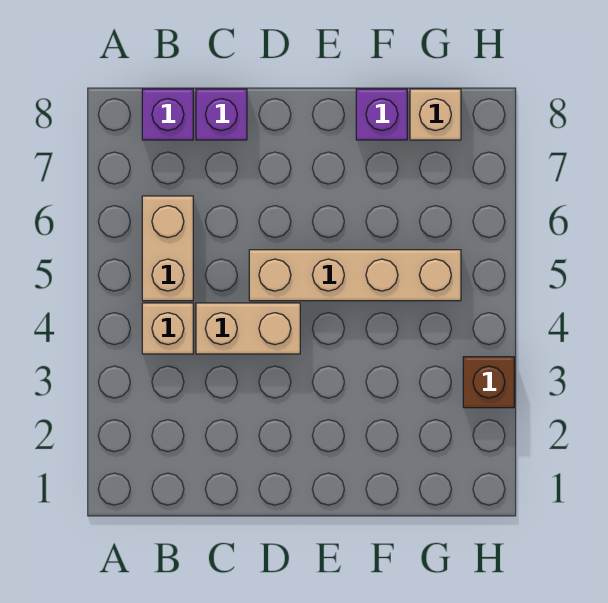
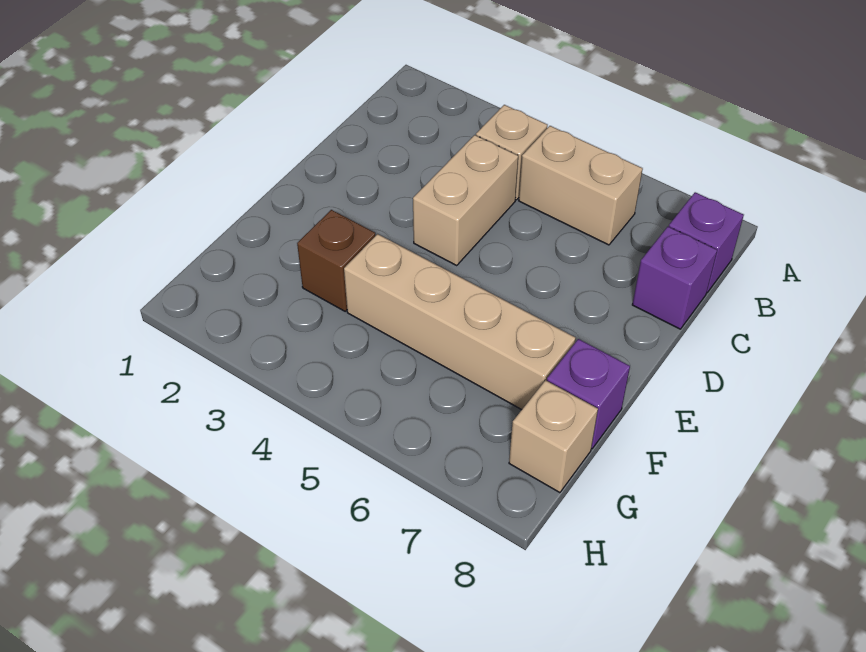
tan brick D5:G5 level 1 -> tan brick F4:F7 level 1
brown brick H3 level 1 -> brown brick F3 level 1

